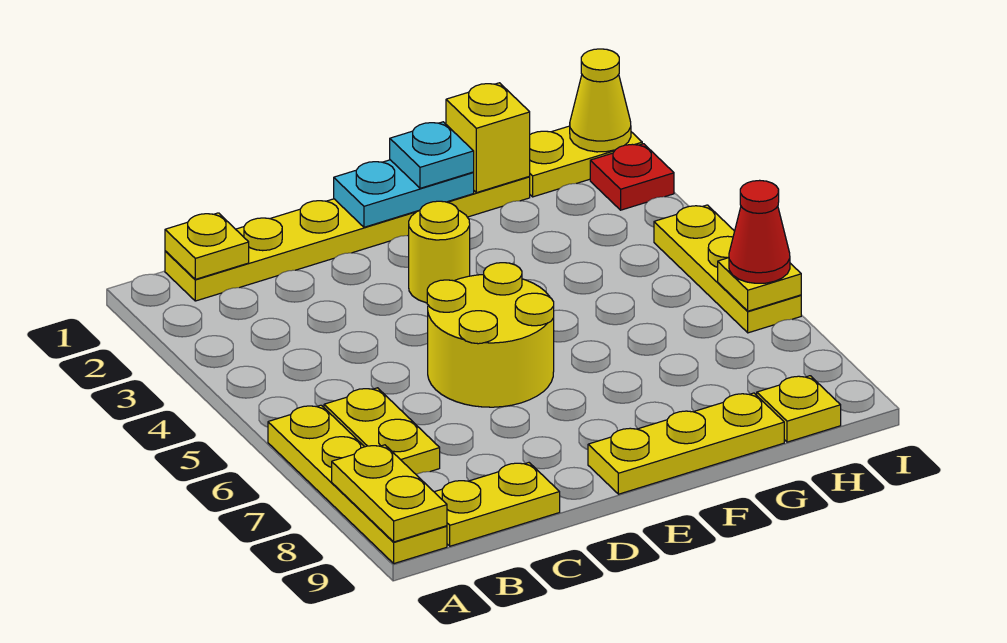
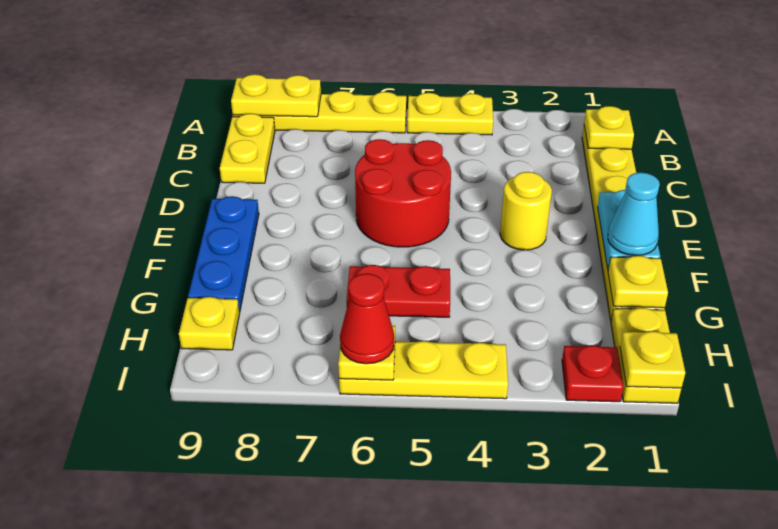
yellow plate B6:B7 level 1 -> yellow plate A4:A5 level 1
yellow round brick D5:E6 level 1 -> red round brick D5:E6 level 1
yellow plate E9:G9 level 1 -> blue plate E9:G9 level 1
cyan plate F1 level 3 -> cyan cone F1 level 3
yellow brick G1 level 2 -> yellow plate G1 level 2
none -> red plate G5:G6 level 1
yellow cone I1 level 2 -> yellow plate I1 level 2

